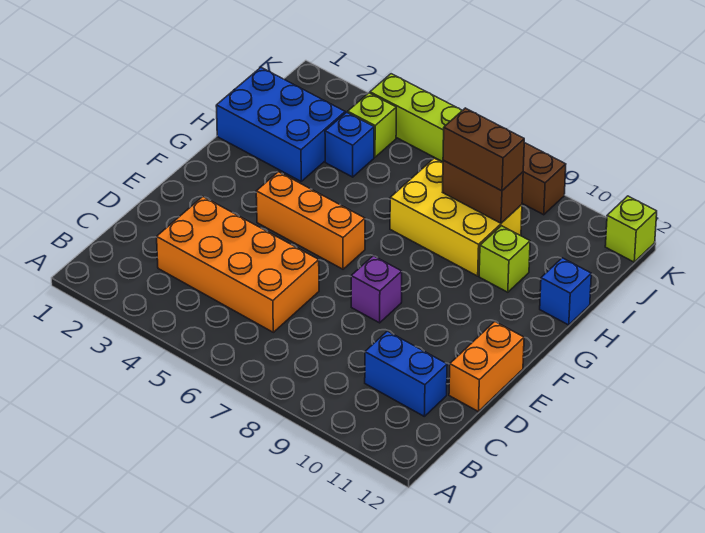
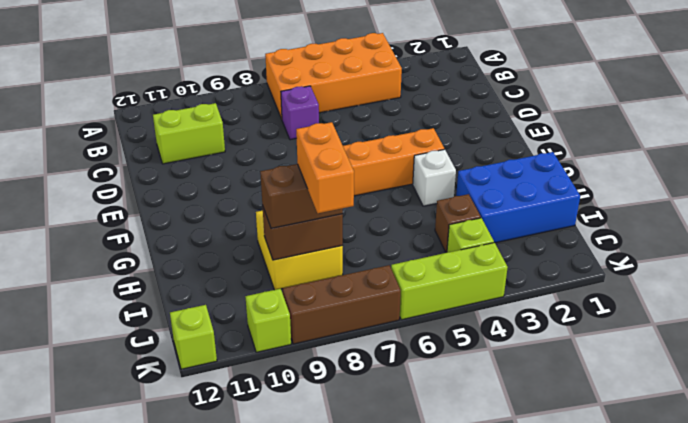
orange brick C3:D6 level 1 -> orange brick A4:B7 level 1
blue brick C10:C11 level 1 -> lime brick C10:C11 level 1
orange brick D12:E12 level 1 -> orange brick I8:J8 level 4
purple brick E8 level 1 -> purple brick C7 level 1
none -> white brick G4 level 1
yellow brick H7:I9 level 1 -> yellow brick H8:I9 level 1
lime brick H10 level 1 -> lime brick K10 level 1
blue brick H12 level 1 -> none
blue brick I4 level 1 -> brown brick I4 level 1

